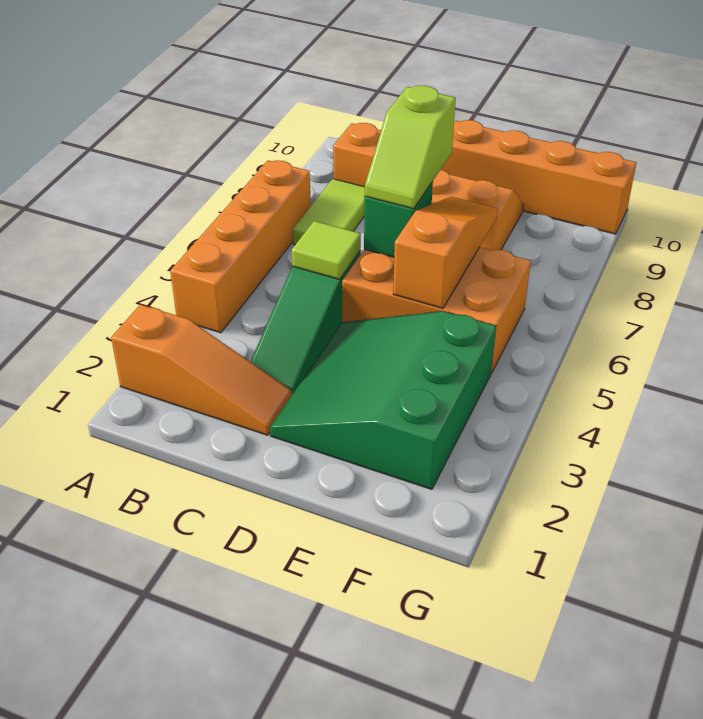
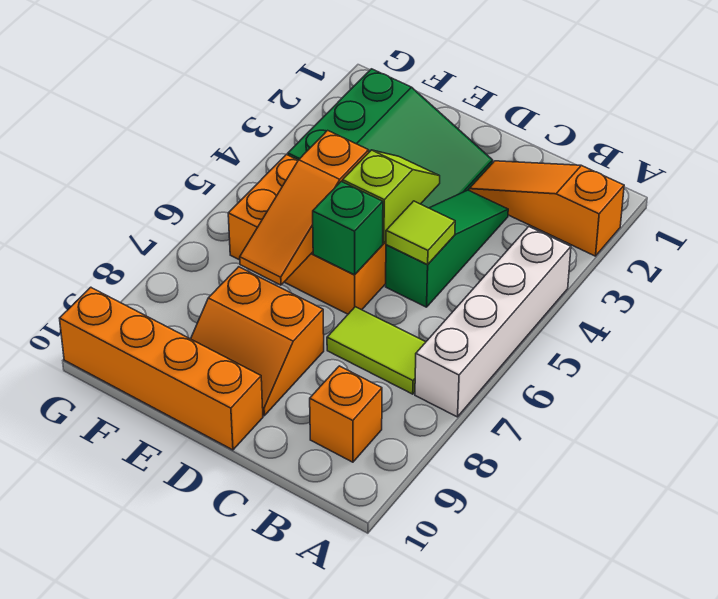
orange brick A4:A7 level 1 -> white brick A4:A7 level 1
lime tile B7:B8 level 1 -> lime tile B7:C7 level 1
lime slope D6:D7 level 3 top 7 -> lime slope D4:D5 level 2 top 5

